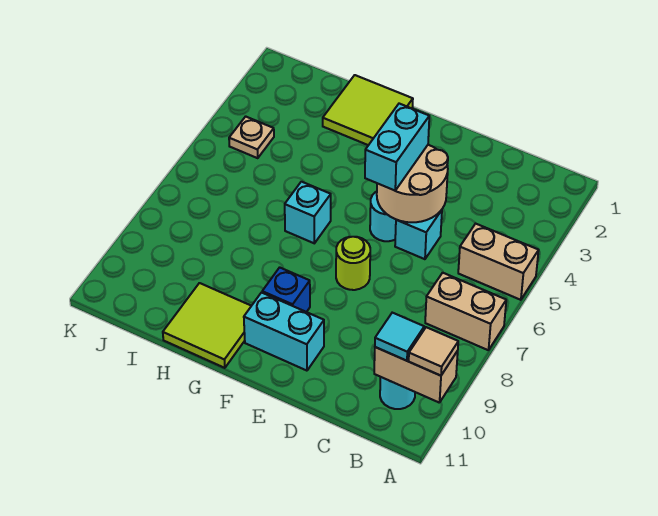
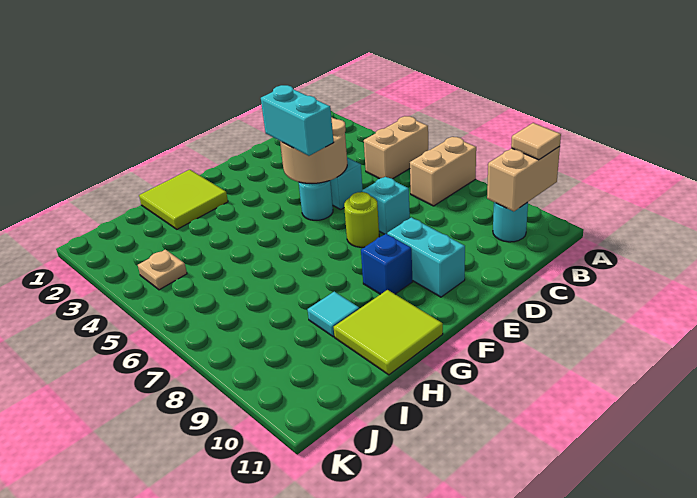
cyan tile B10 level 3 -> cyan tile H9 level 1
cyan brick E10:F10 level 1 -> cyan brick E9:E10 level 1
cyan brick G6 level 1 -> cyan brick D7 level 1

